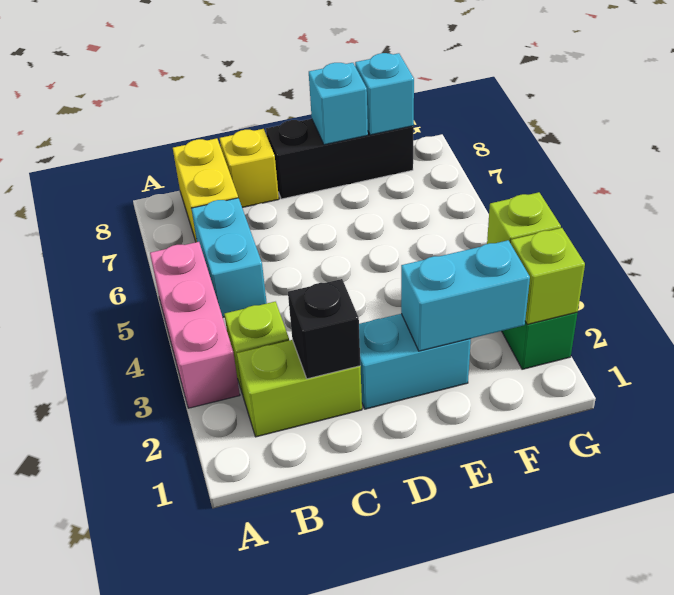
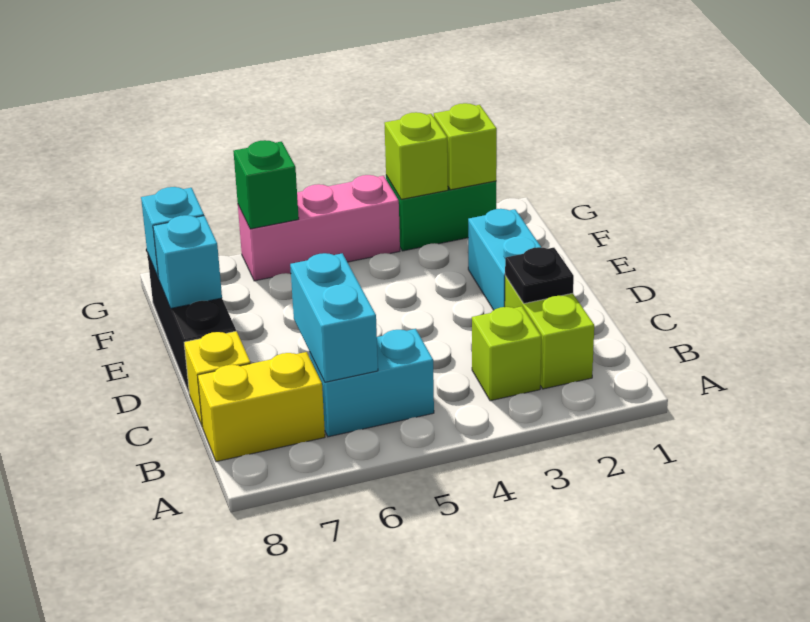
pink brick A3:A5 level 1 -> pink brick G4:G6 level 1
black brick C2 level 2 -> black plate C2 level 2
cyan brick E2:F2 level 2 -> cyan brick B6:C6 level 2
none -> green brick G6 level 2

